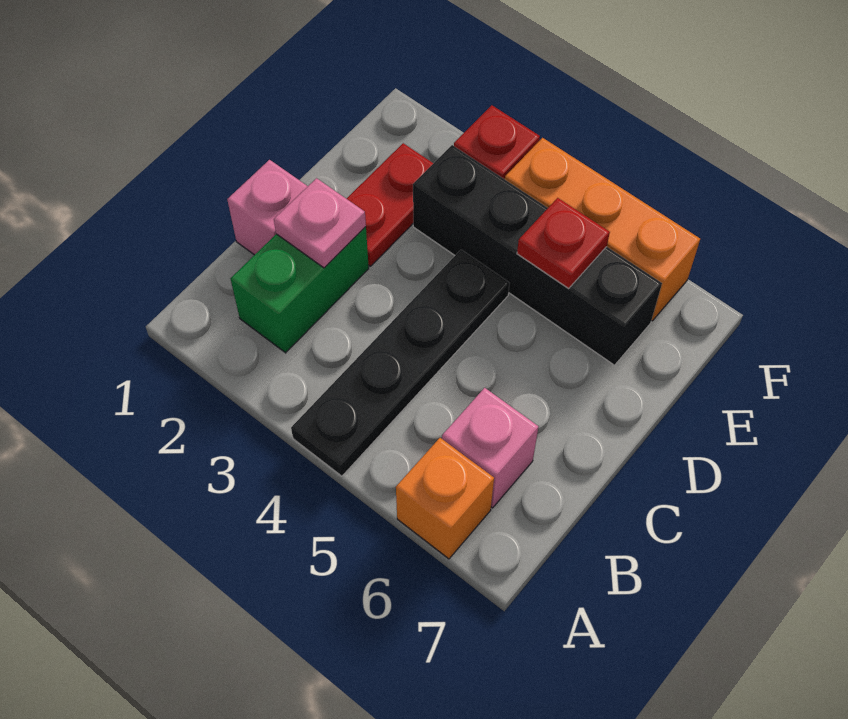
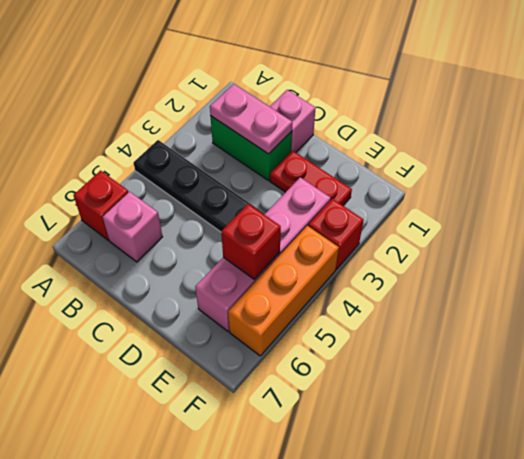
orange brick A6 level 1 -> red brick A6 level 1
pink plate C2 level 2 -> pink plate B2:C2 level 2
black brick E3:E6 level 1 -> pink brick E3:E6 level 1
red plate E5 level 2 -> red brick E5 level 2

